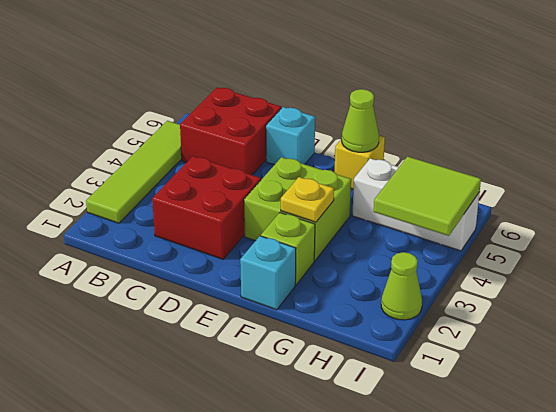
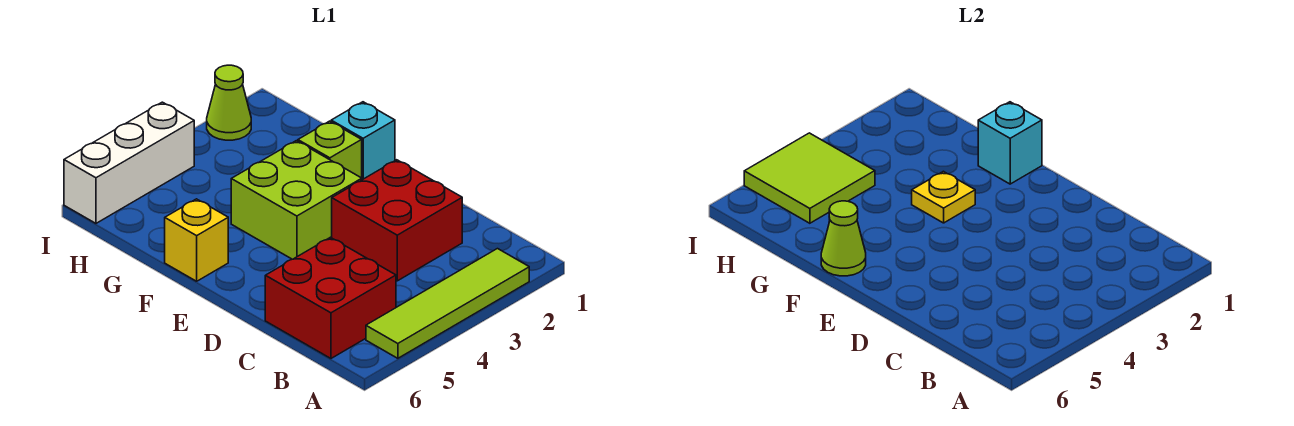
cyan brick D6 level 1 -> cyan brick F1 level 2
white brick G5:I5 level 1 -> white brick I4:I6 level 1

